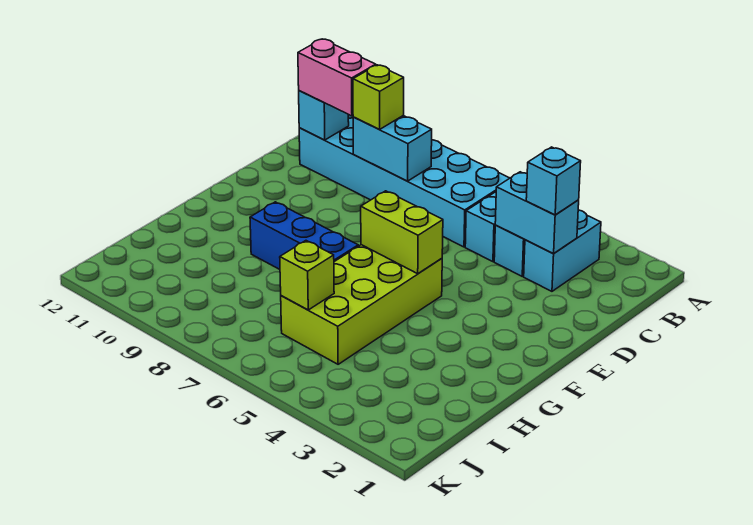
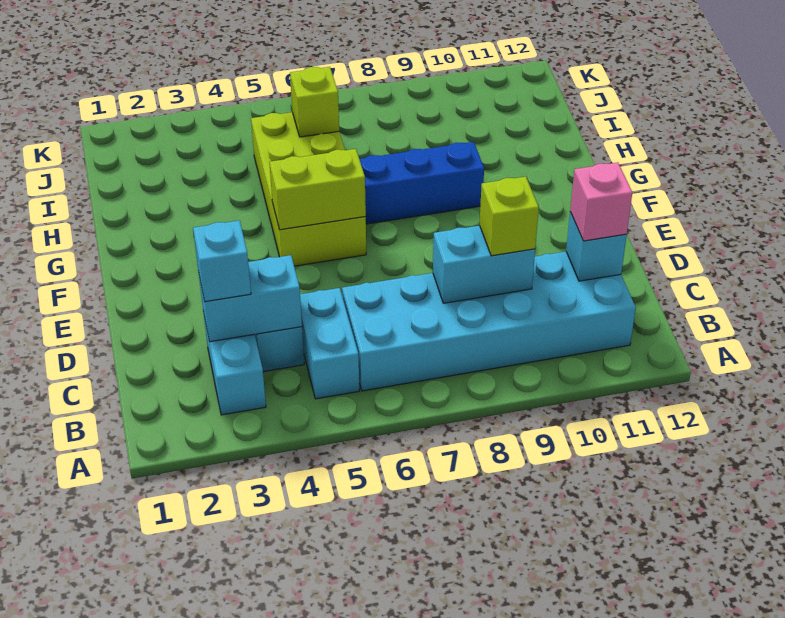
pink brick C10:C11 level 3 -> pink brick C11 level 3

